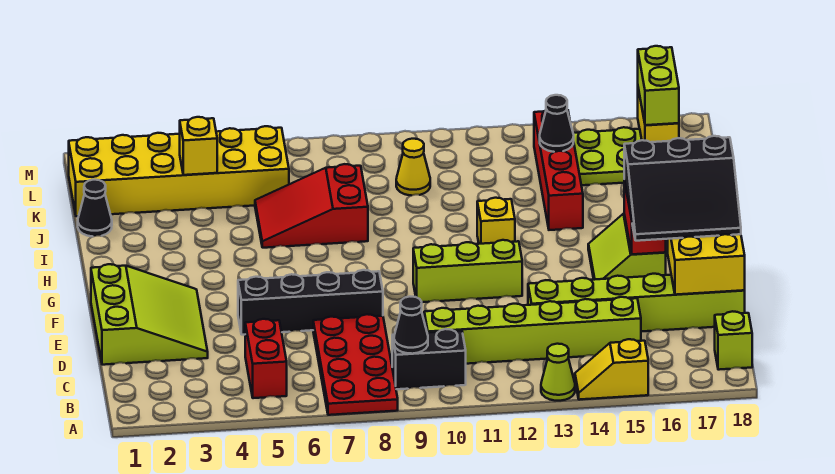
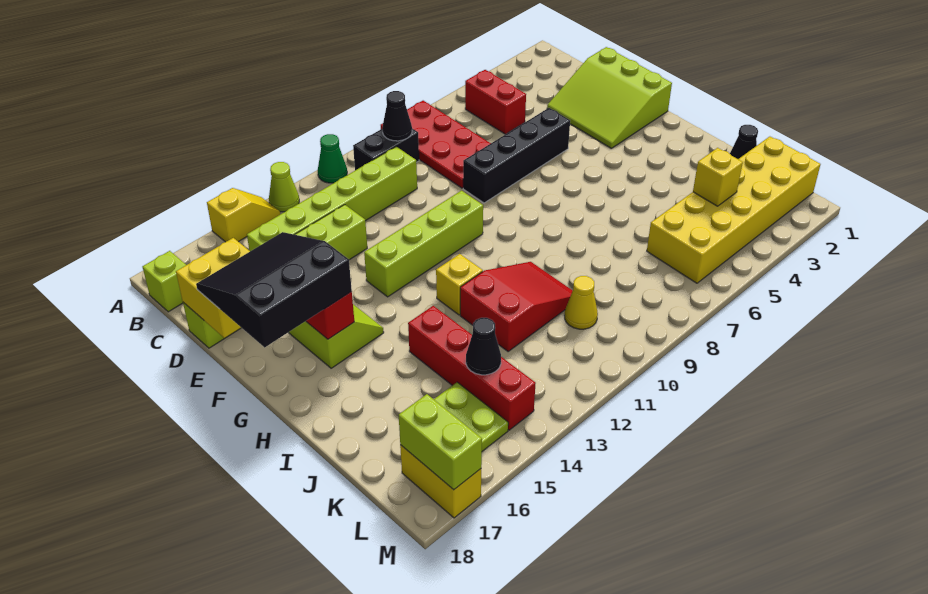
none -> green cone A11 level 1
lime brick F10:F12 level 1 -> lime brick F10:F13 level 1
red slope I6:J8 level 1 top 8 -> red slope I10:J12 level 1 top 12

